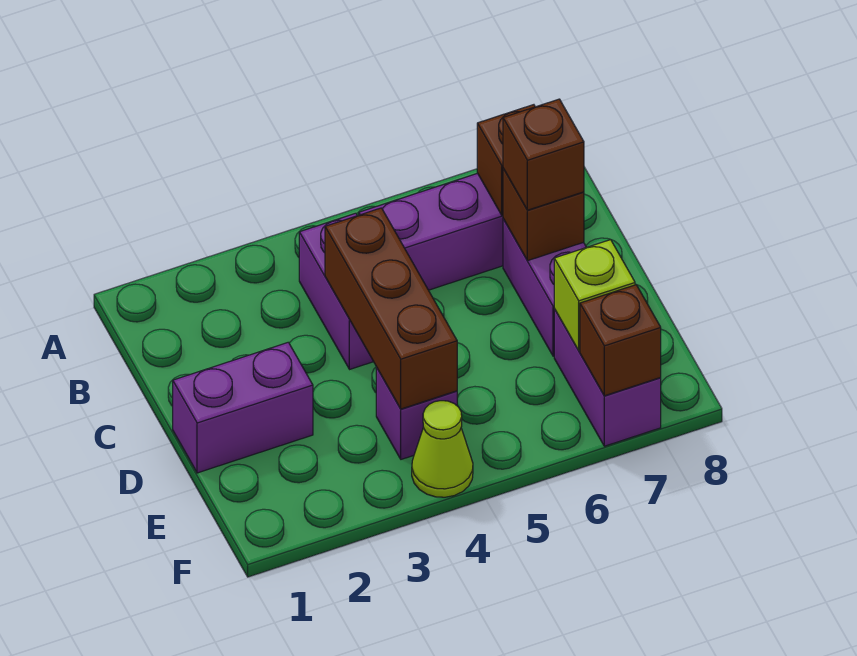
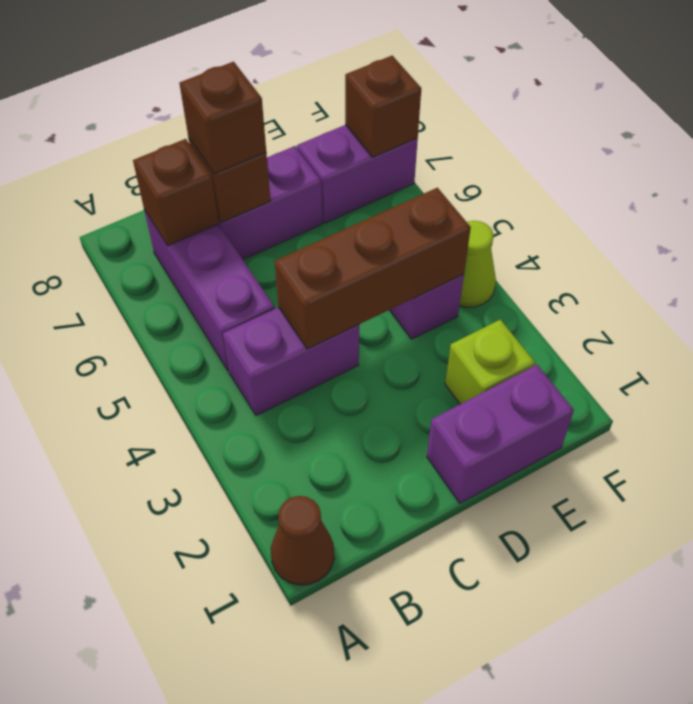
none -> brown cone A1 level 1
purple brick D1:D2 level 1 -> purple brick D1:E1 level 1
lime brick E7 level 2 -> lime brick E2 level 1

